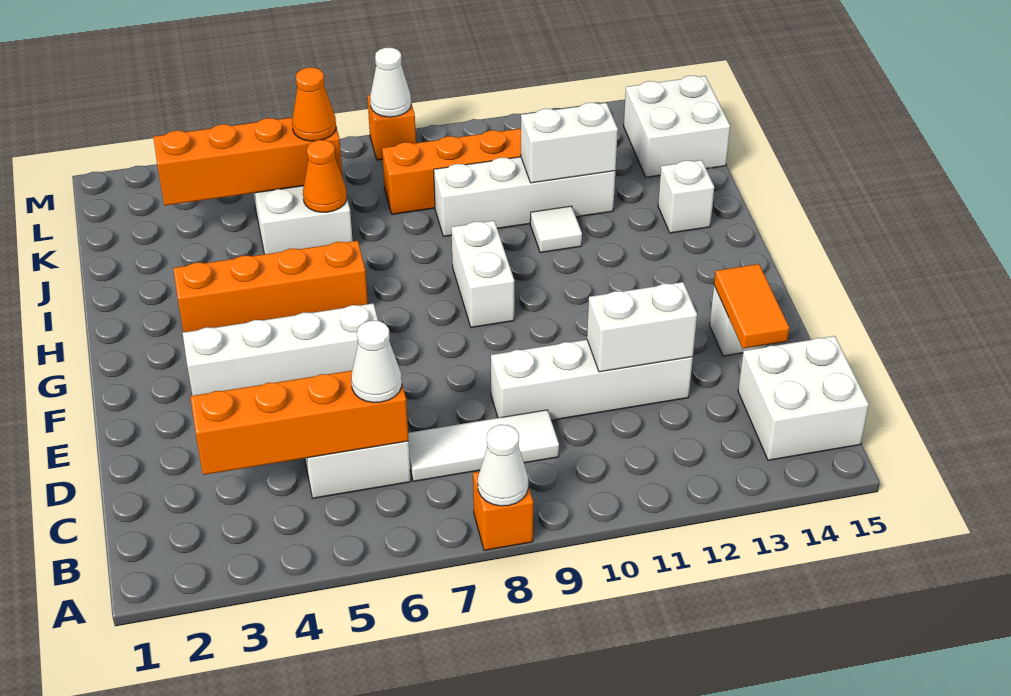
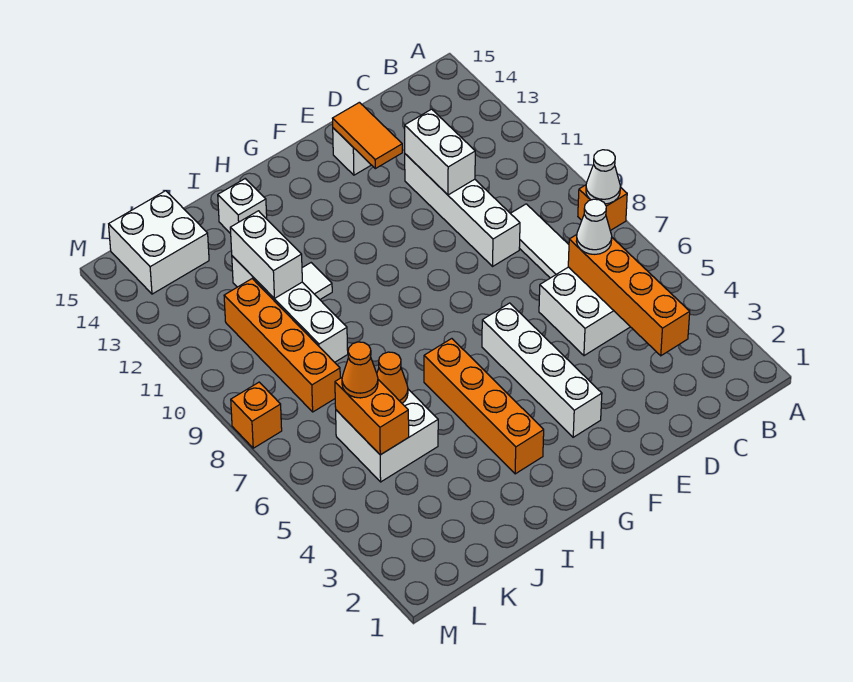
white brick B14:C15 level 1 -> none
orange tile D14:E14 level 2 -> orange tile E13:E14 level 2
white brick G9:H9 level 1 -> none
orange brick K3:K6 level 2 -> orange brick K5:K6 level 2
white cone M8 level 2 -> none

